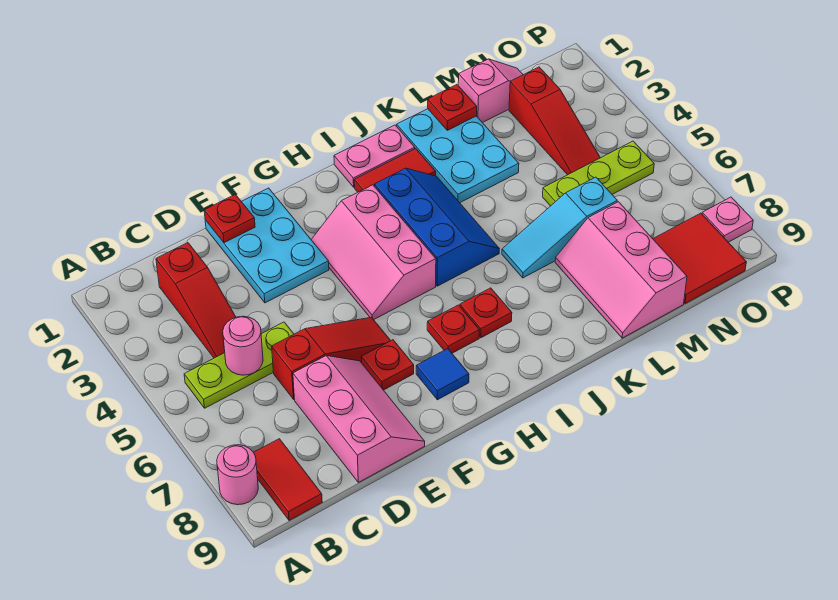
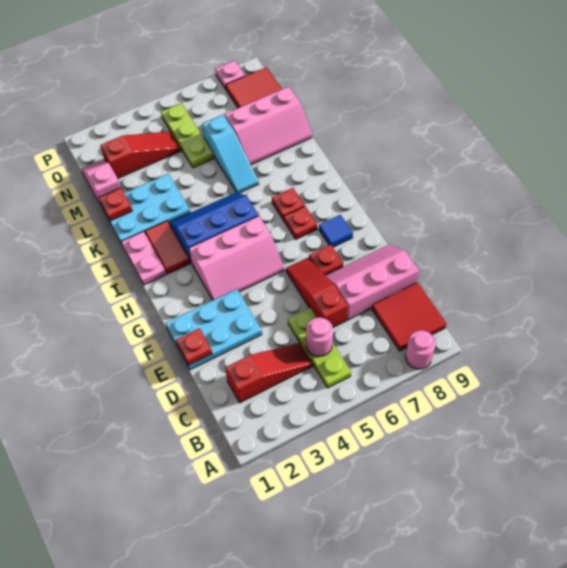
red tile B8:B9 level 1 -> red tile B8:C9 level 1

